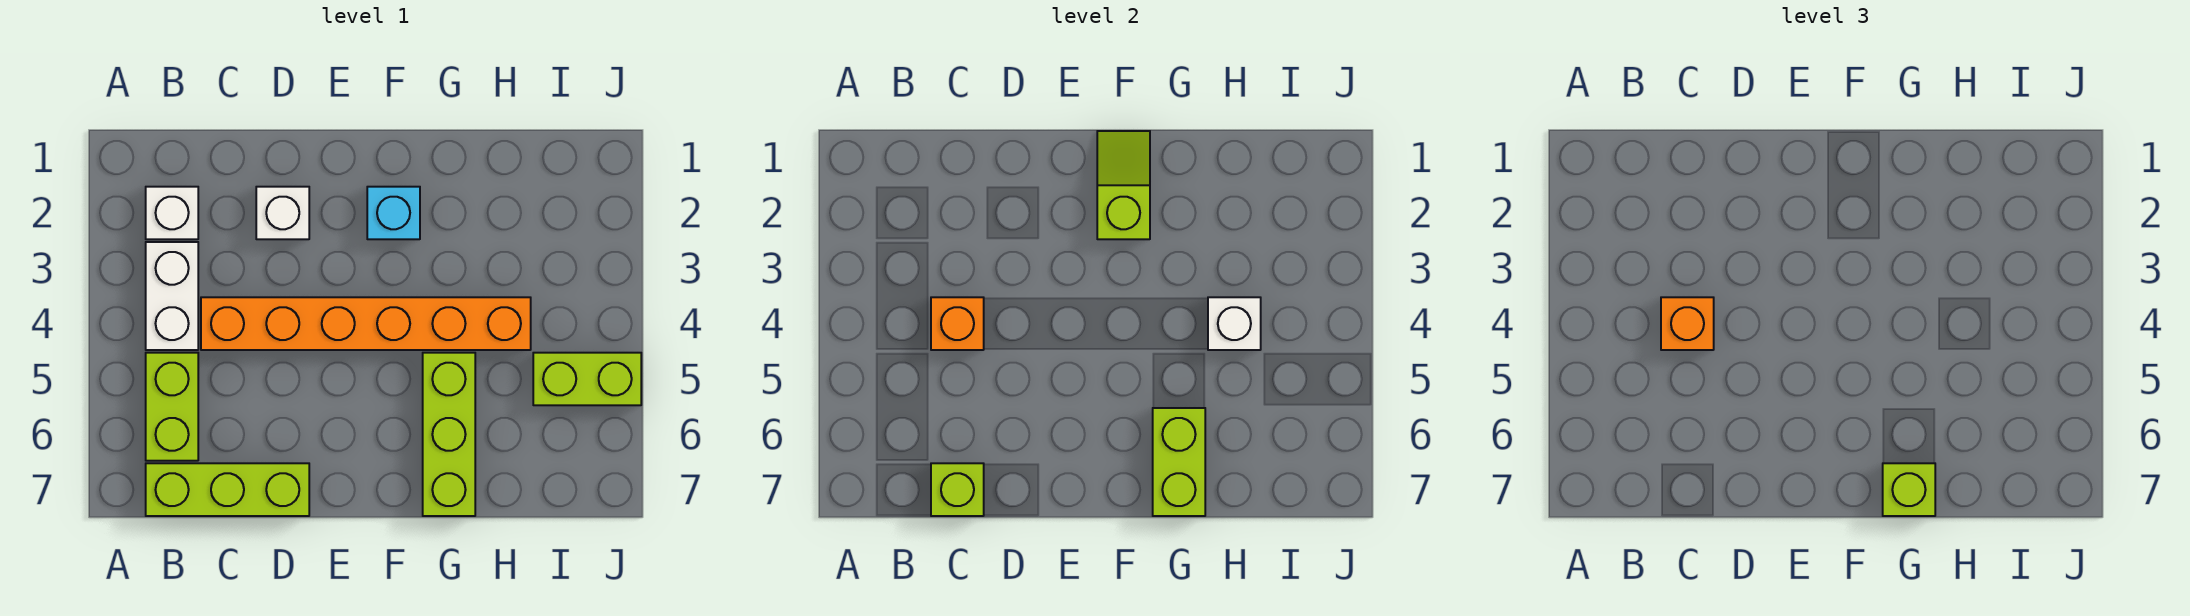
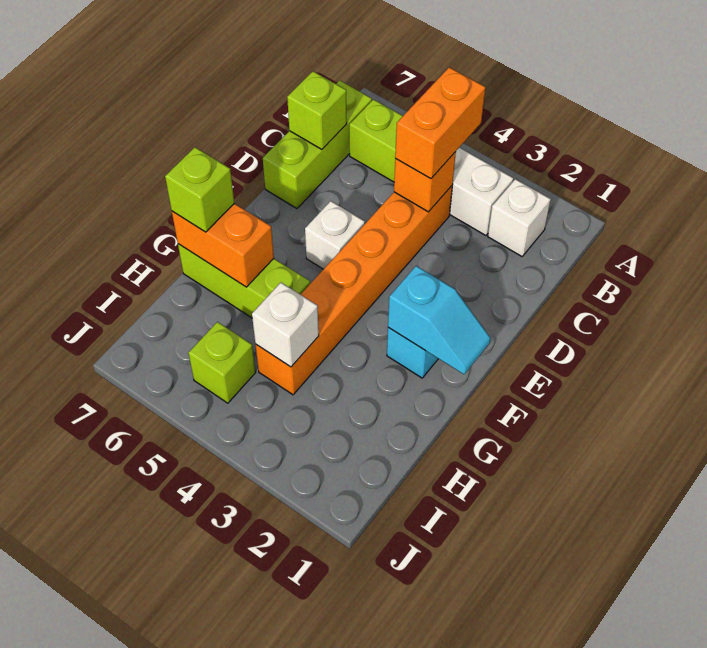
orange brick C4 level 3 -> orange brick B4:C4 level 3
white brick D2 level 1 -> white brick E5 level 1
lime slope F1:F2 level 2 top 2 -> cyan slope F1:F2 level 2 top 2
lime brick G6:G7 level 2 -> orange brick G6:G7 level 2
lime brick I5:J5 level 1 -> lime brick I5 level 1

